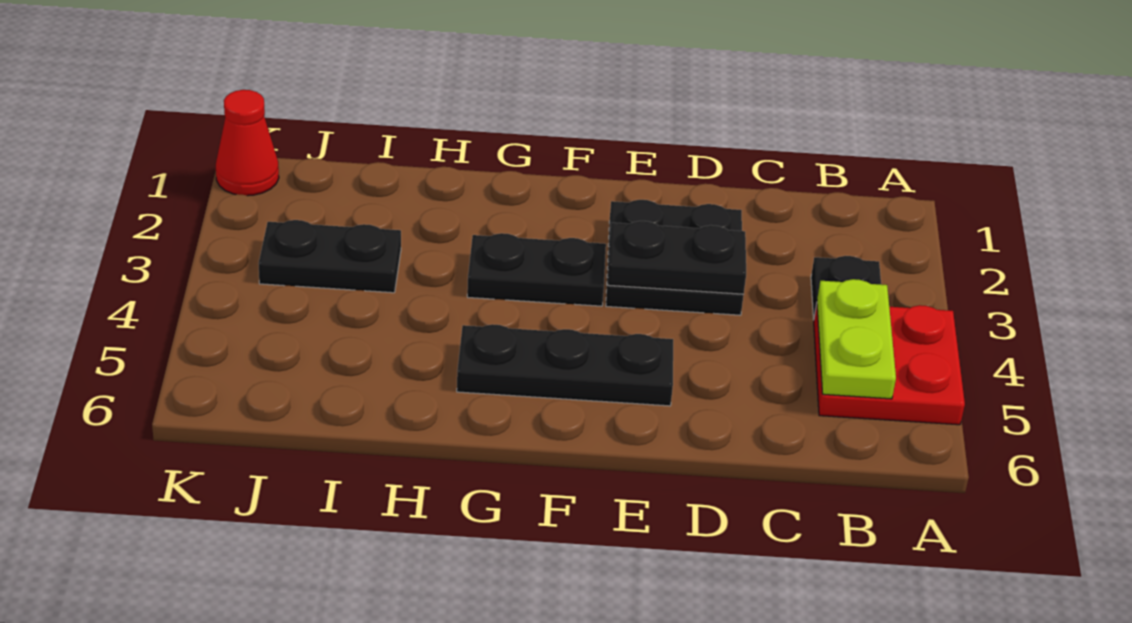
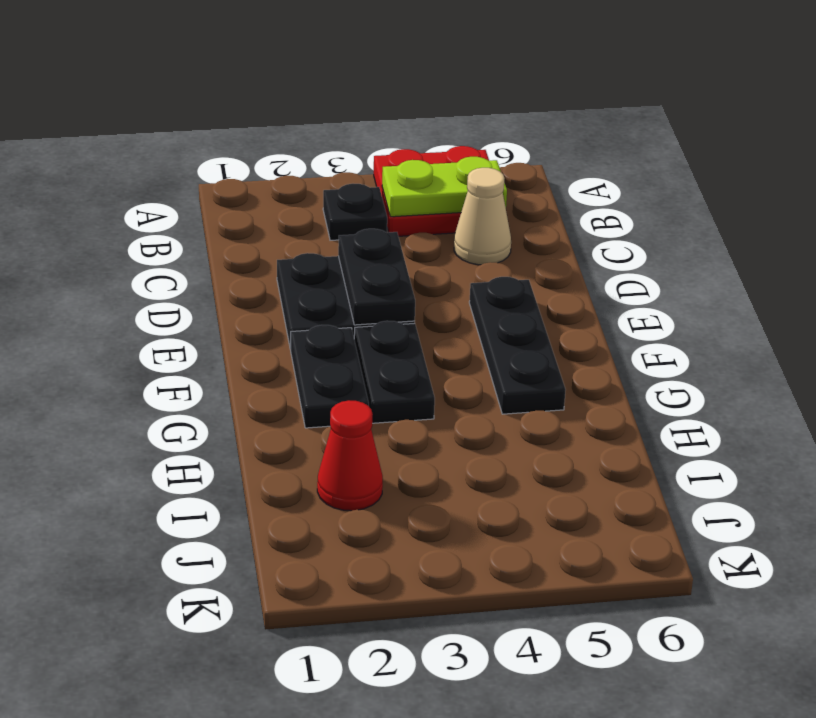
none -> tan cone C5 level 1
black plate I3:J3 level 1 -> black plate F2:G2 level 1
red cone K1 level 1 -> red cone I2 level 1

